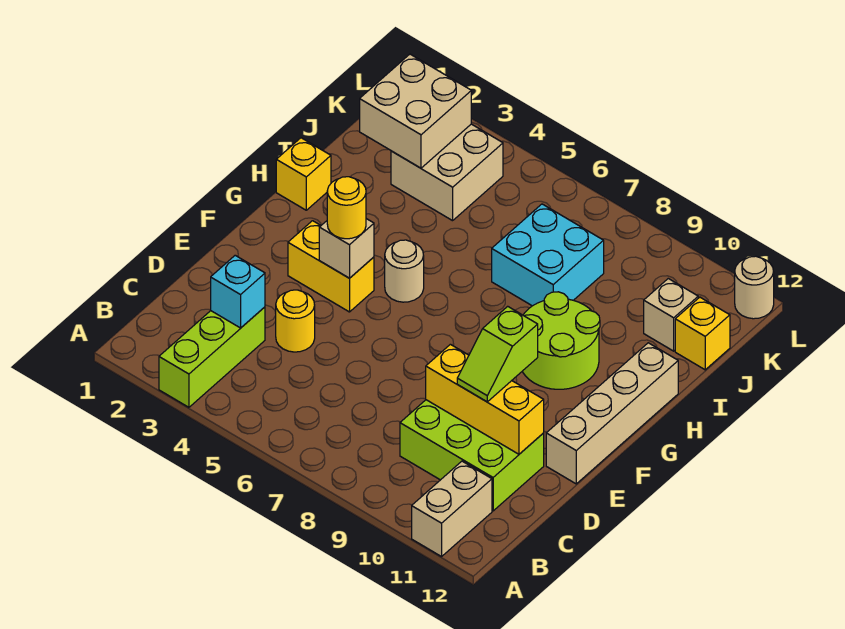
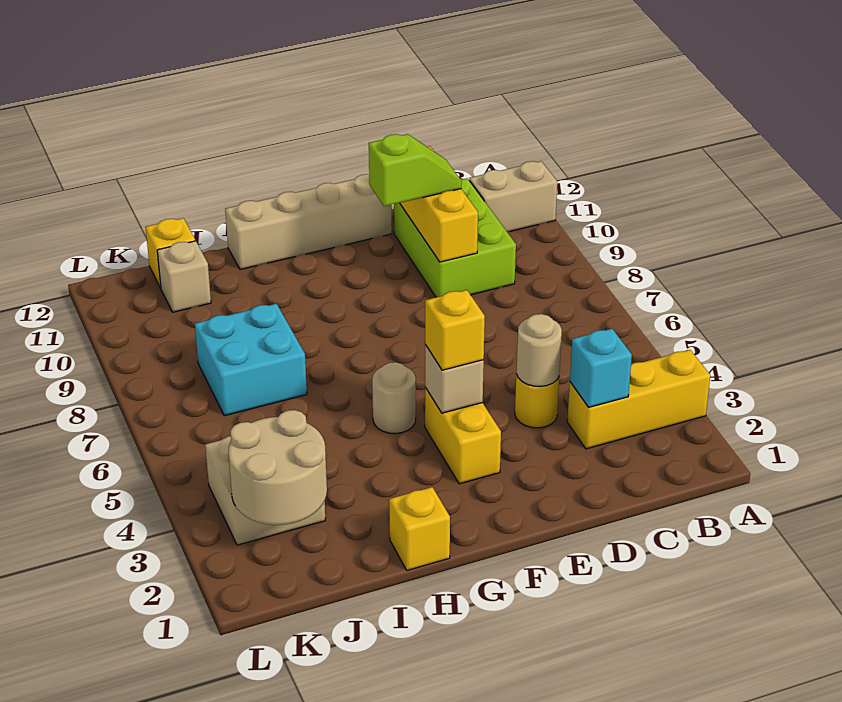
lime brick A3:C3 level 1 -> yellow brick A3:C3 level 1
yellow round brick F4 level 3 -> yellow brick F4 level 3
lime round brick G9:H10 level 1 -> none
tan brick J2:K3 level 2 -> tan round brick J2:K3 level 2
tan round brick L12 level 1 -> tan round brick D4 level 2

